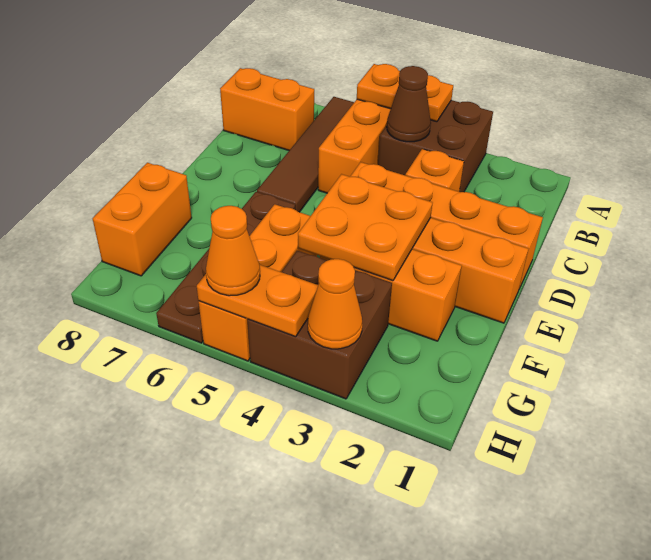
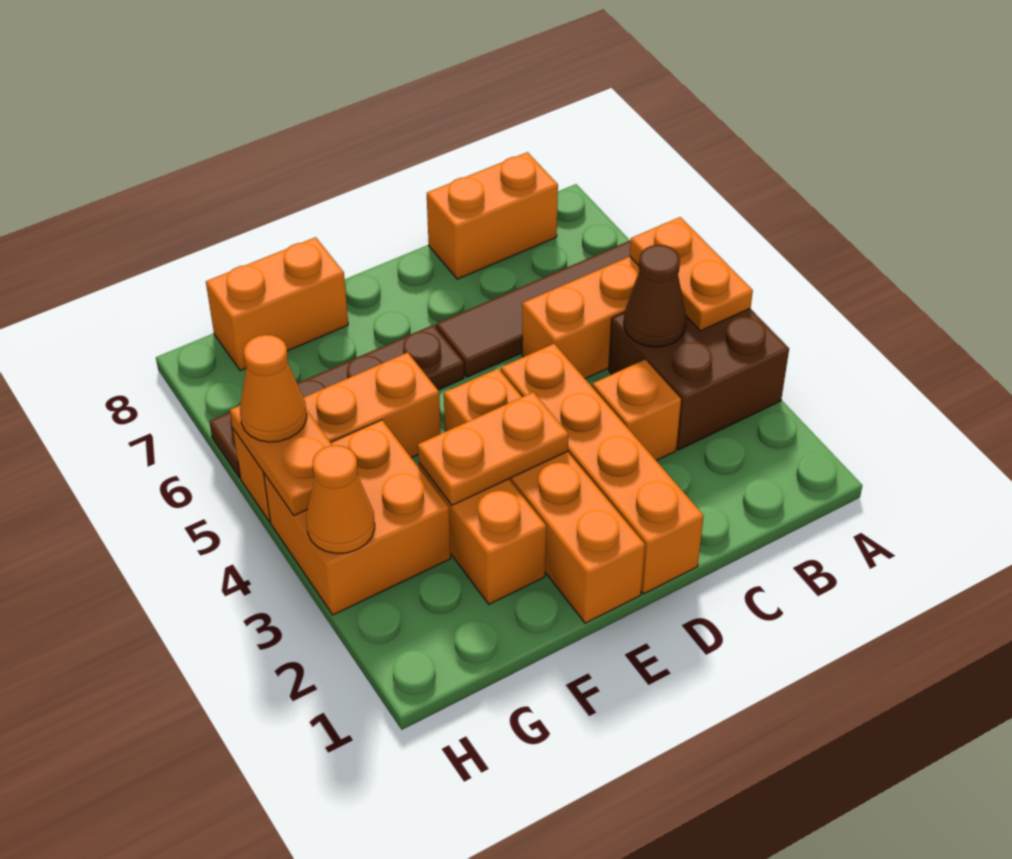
orange brick B7:B8 level 1 -> orange brick B8:C8 level 1
orange plate E3:F4 level 2 -> orange plate E3:F3 level 2
brown brick G3:H4 level 1 -> orange brick G3:H4 level 1

